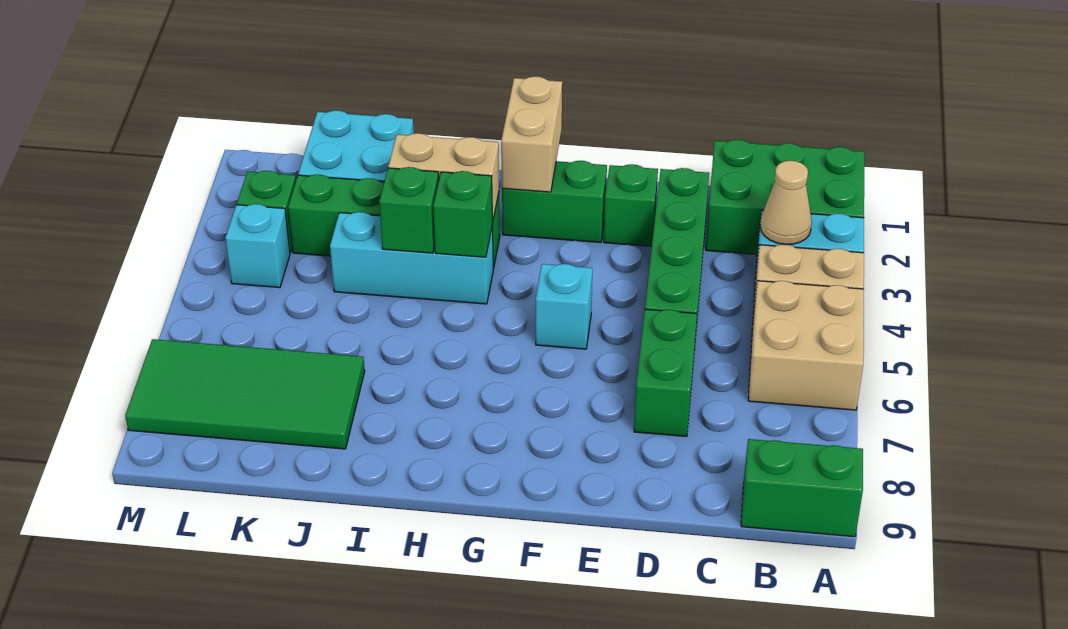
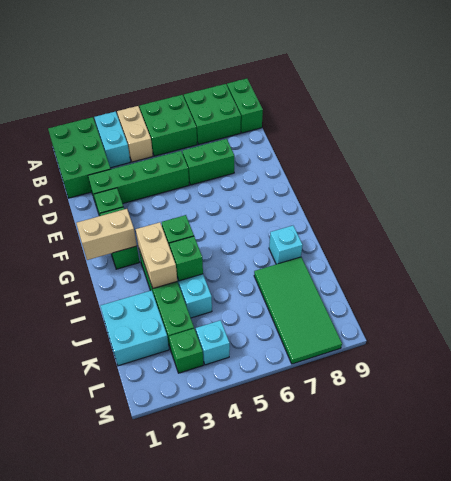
tan brick A5:B6 level 1 -> green brick A5:B6 level 1
none -> green brick A7:B8 level 1
tan cone B3 level 2 -> none
cyan brick F5 level 1 -> cyan brick I8 level 1

